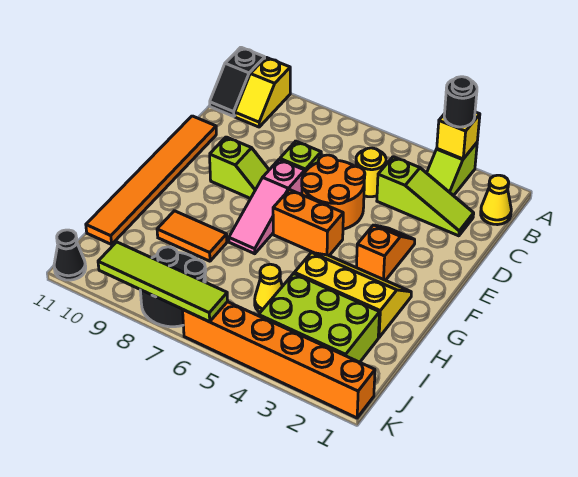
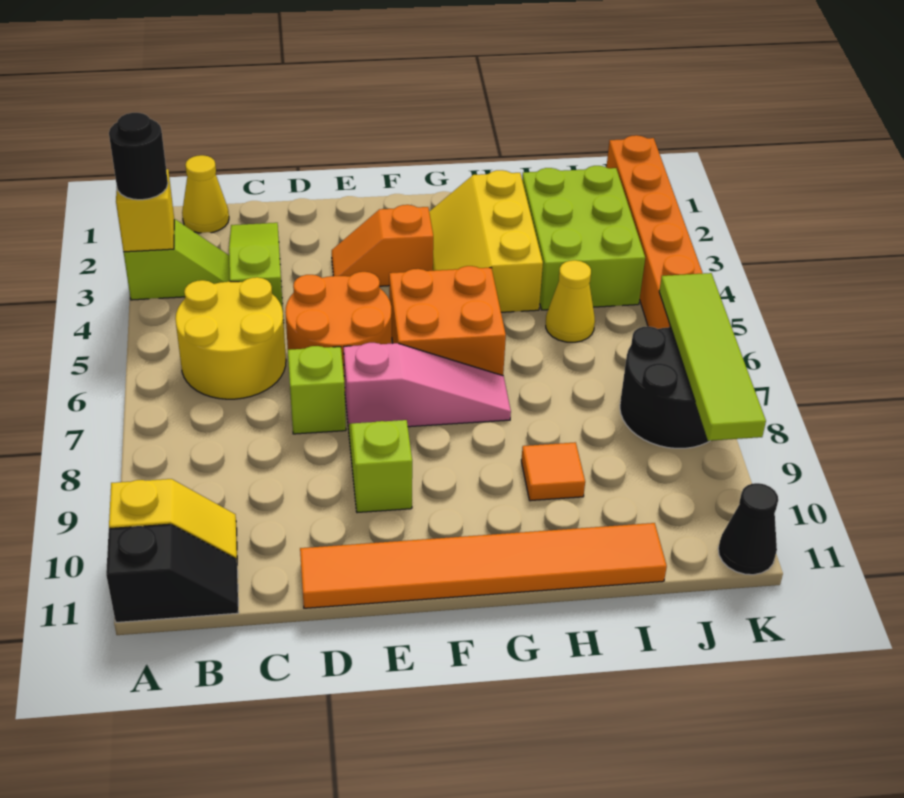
yellow round brick C5 level 1 -> yellow round brick B5:C6 level 1
orange brick F5:F6 level 1 -> orange brick F5:G6 level 1
orange tile H8:H9 level 1 -> orange tile H9 level 1

